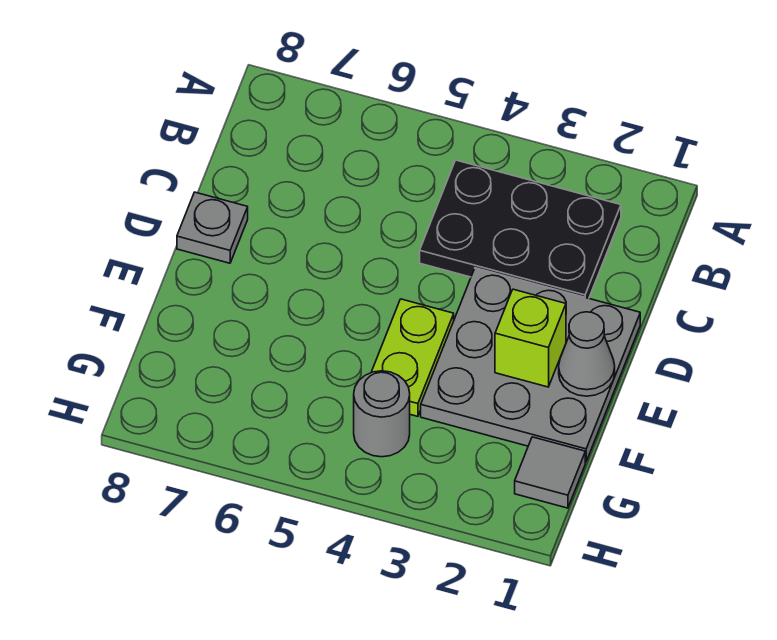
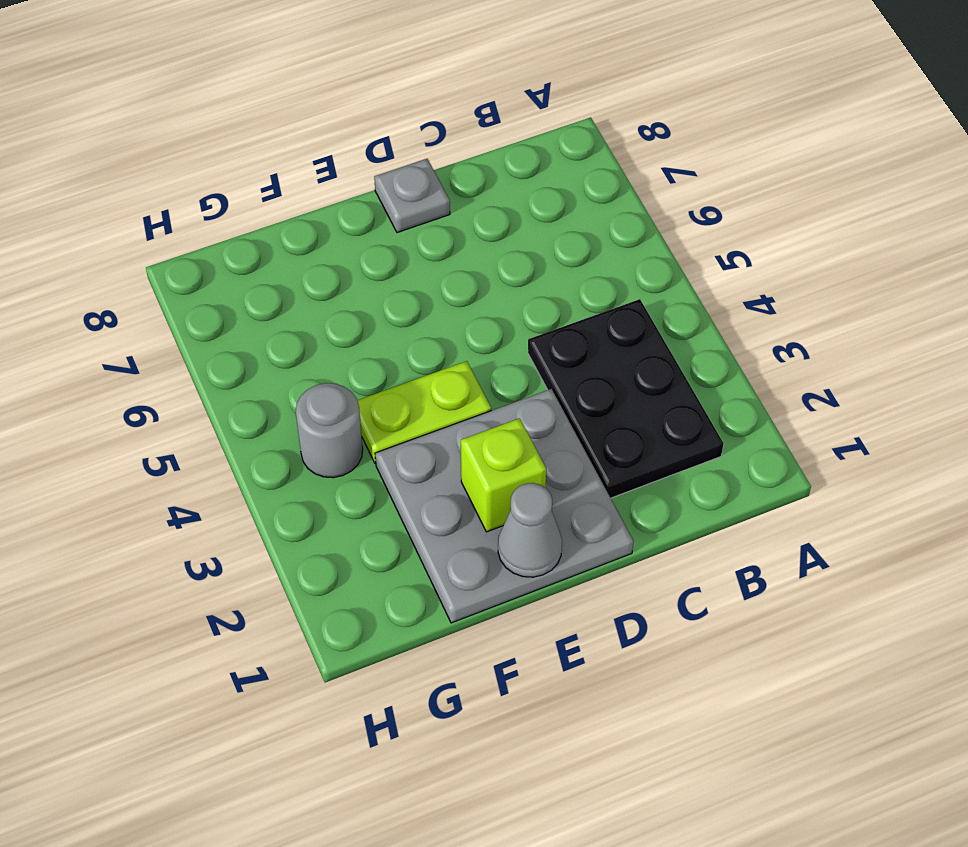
grey tile G1 level 1 -> none

